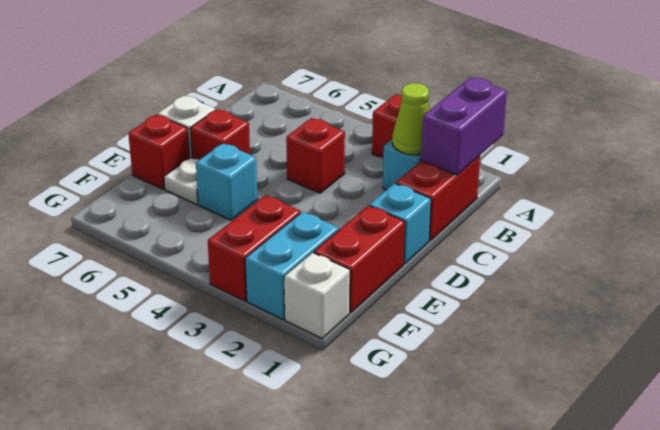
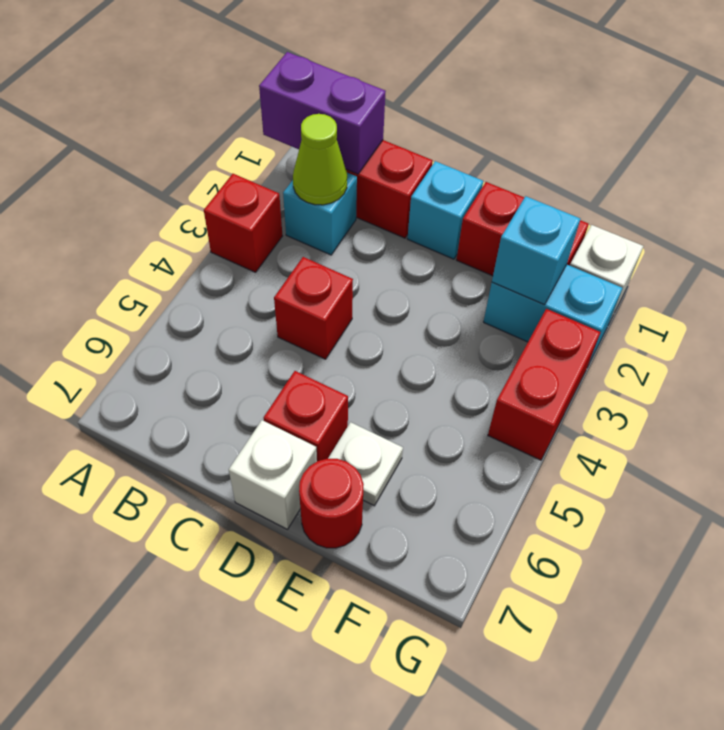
cyan brick E5 level 1 -> cyan brick F2 level 2
red brick E7 level 1 -> red round brick E7 level 1
red brick F3:G3 level 1 -> red brick G3:G4 level 1

